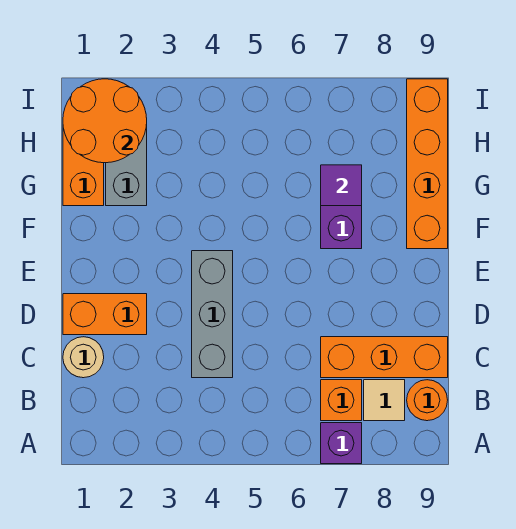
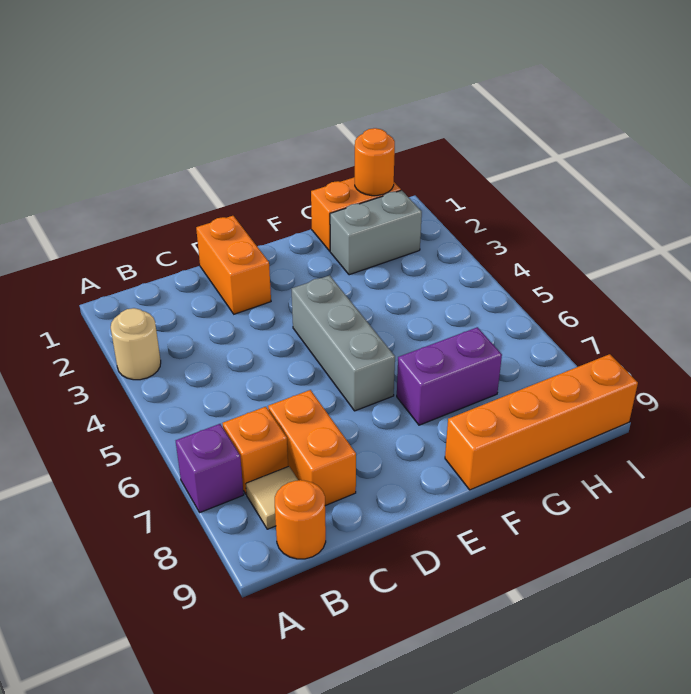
tan round brick C1 level 1 -> tan round brick A3 level 1
grey brick C4:E4 level 1 -> grey brick E4:E6 level 1
orange brick C7:C9 level 1 -> orange brick C7:C8 level 1
purple tile G7 level 2 -> none
orange round brick H1:I2 level 2 -> orange round brick H1 level 2

